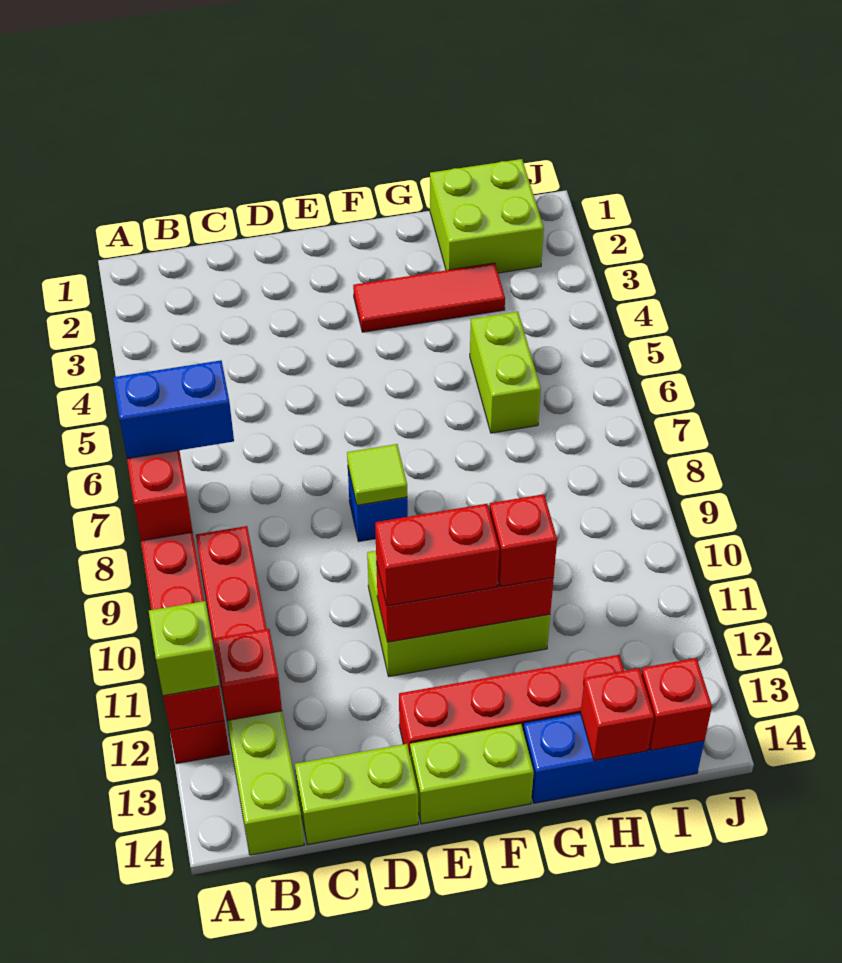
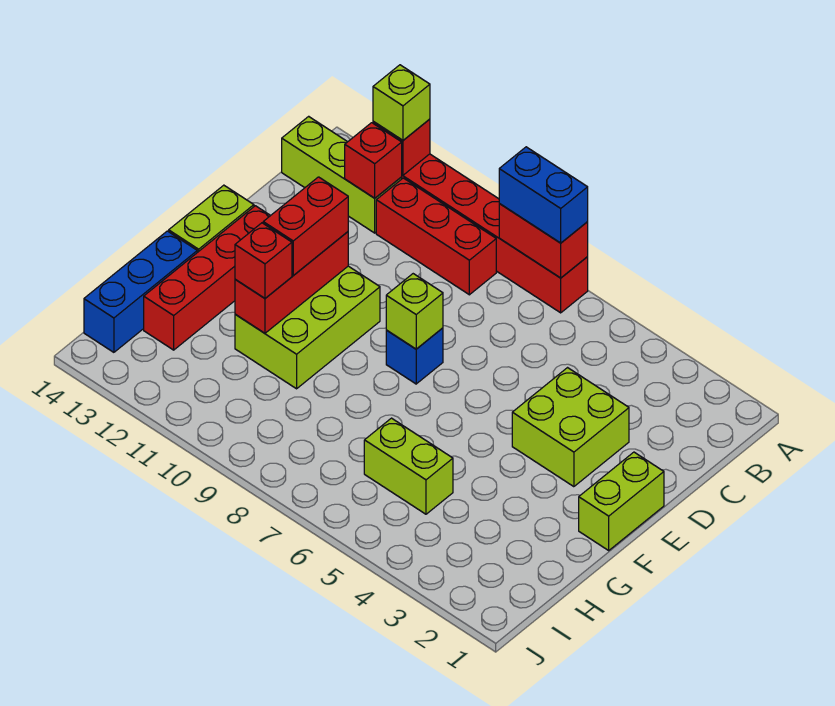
blue brick A7:B7 level 3 -> blue brick A7:A8 level 3
lime brick C14:D14 level 1 -> lime brick E1:F1 level 1
lime tile E8 level 2 -> lime brick E8 level 2
red tile F3:H3 level 1 -> none
lime brick H1:I2 level 1 -> lime brick D3:E4 level 1
red brick H14 level 2 -> none
red brick I14 level 2 -> none

